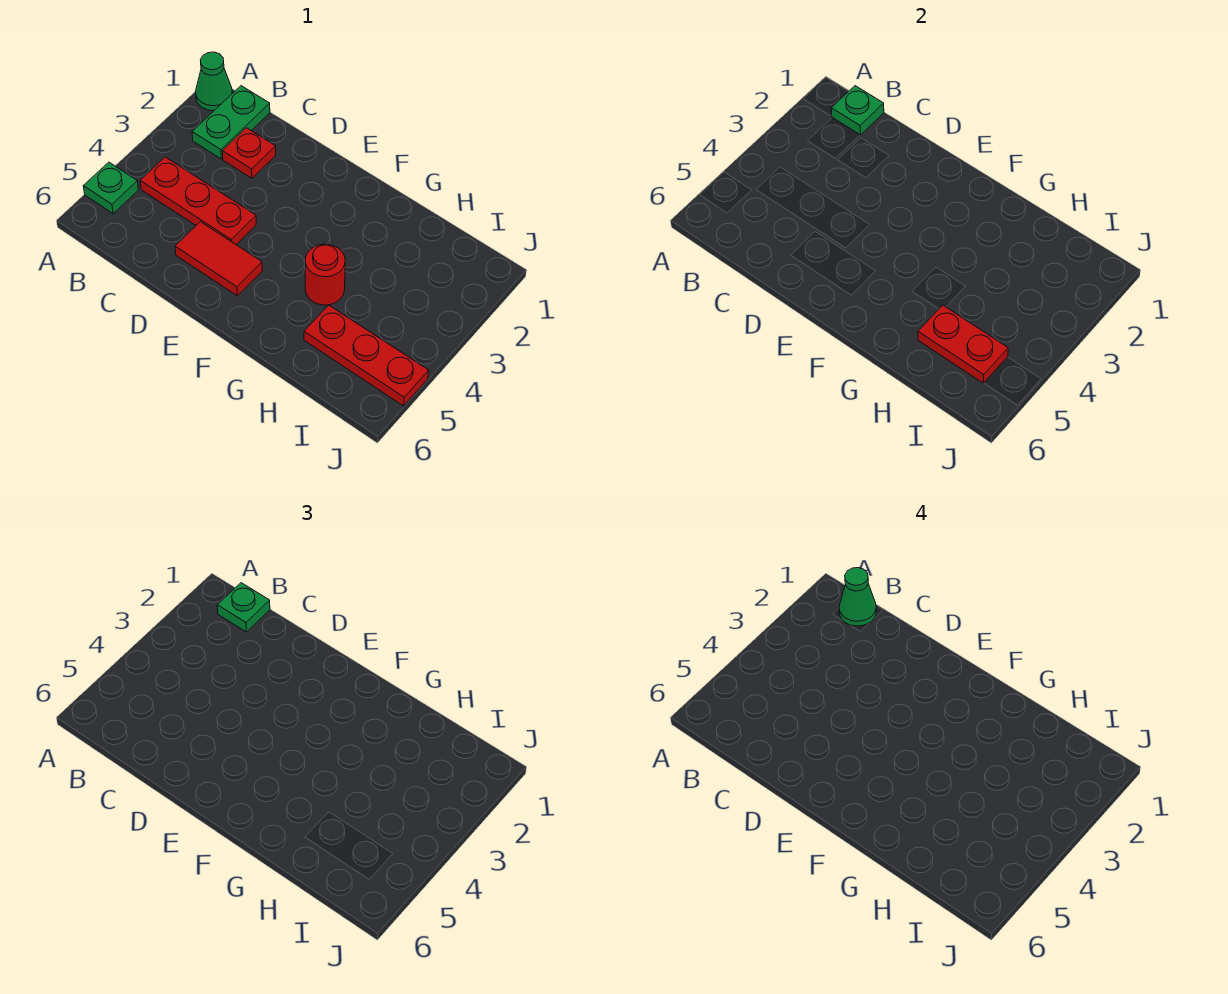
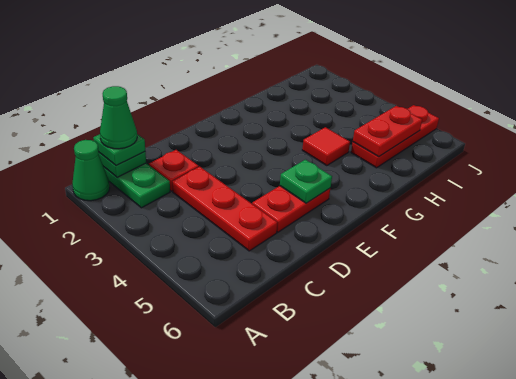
green plate A5 level 1 -> green plate E5 level 2
red plate B4:D4 level 1 -> red plate C3:C5 level 1
red tile D5:E5 level 1 -> red plate D5:E5 level 1
red round brick G4 level 1 -> red tile G4 level 1

